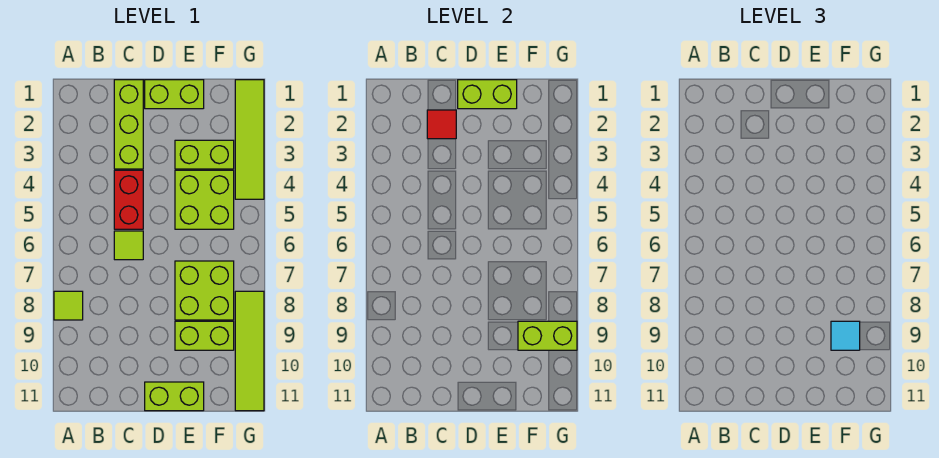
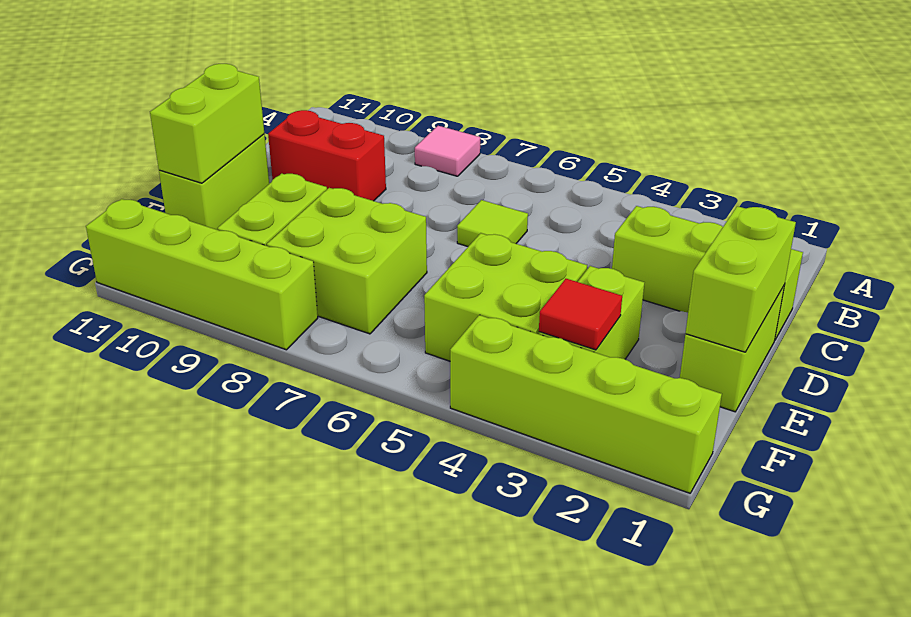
lime tile A8 level 1 -> pink tile A8 level 1
red tile C2 level 2 -> red tile F3 level 2
red brick C4:C5 level 1 -> red brick C9:C10 level 1
lime brick F9:G9 level 2 -> lime brick D11:E11 level 2
cyan tile F9 level 3 -> none
lime tile G1:G4 level 1 -> lime brick G1:G4 level 1
lime tile G8:G11 level 1 -> lime brick G8:G11 level 1

